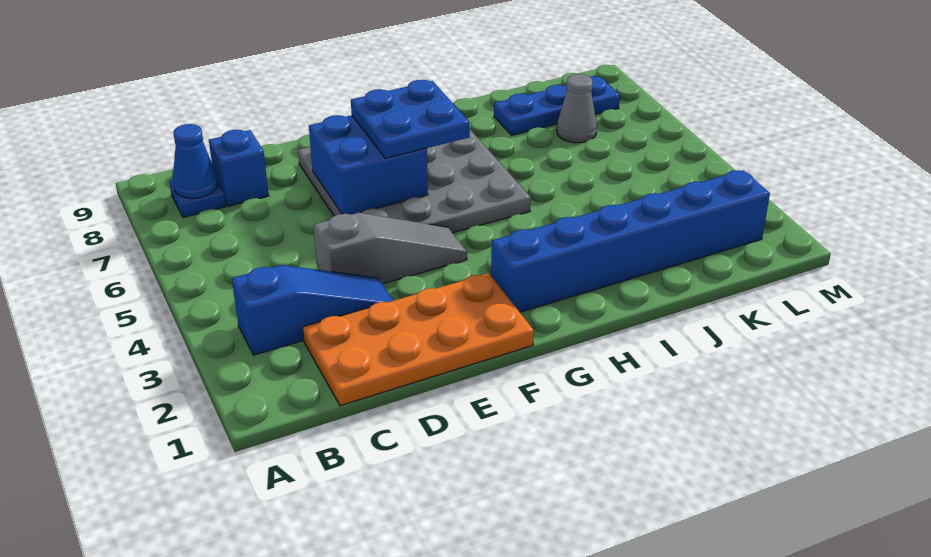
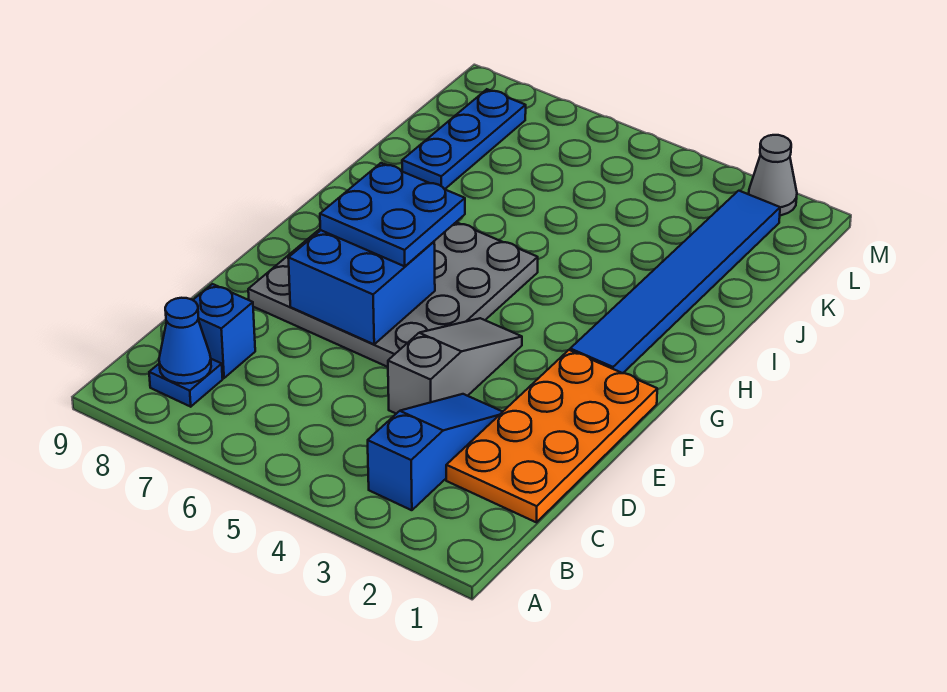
blue brick G2:L2 level 1 -> blue tile G2:L2 level 1
grey cone K7 level 1 -> grey cone M2 level 1

